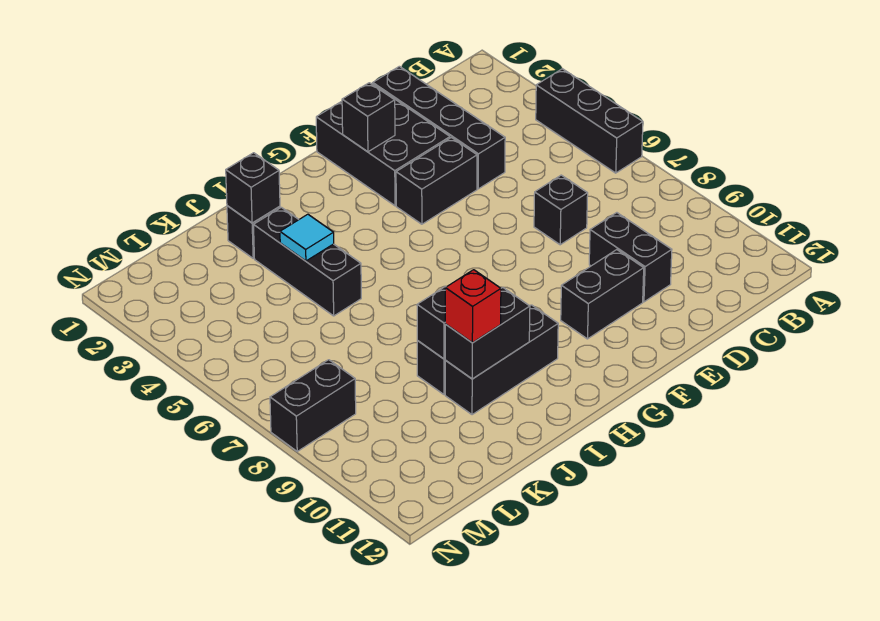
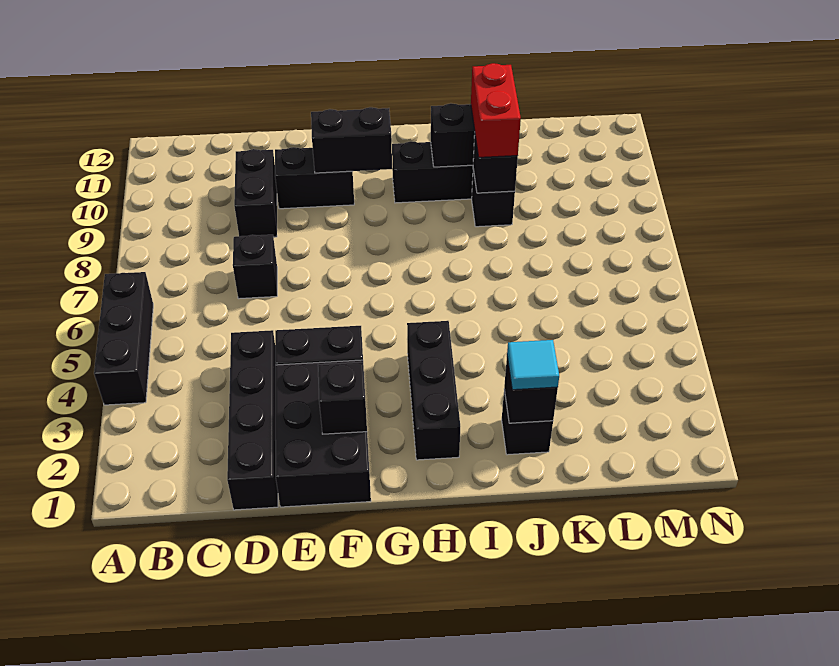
black brick J3:J5 level 1 -> black brick H2:H4 level 1
cyan tile J4 level 2 -> cyan tile J2 level 3
red brick J10 level 3 -> red brick J9:J10 level 3
black brick M8:N8 level 1 -> black brick F10:G10 level 2

